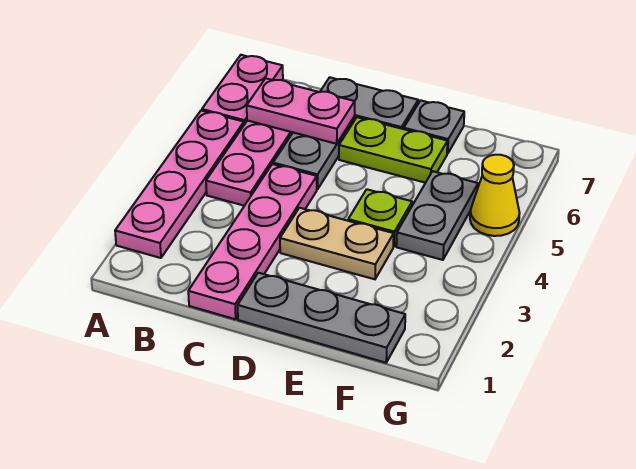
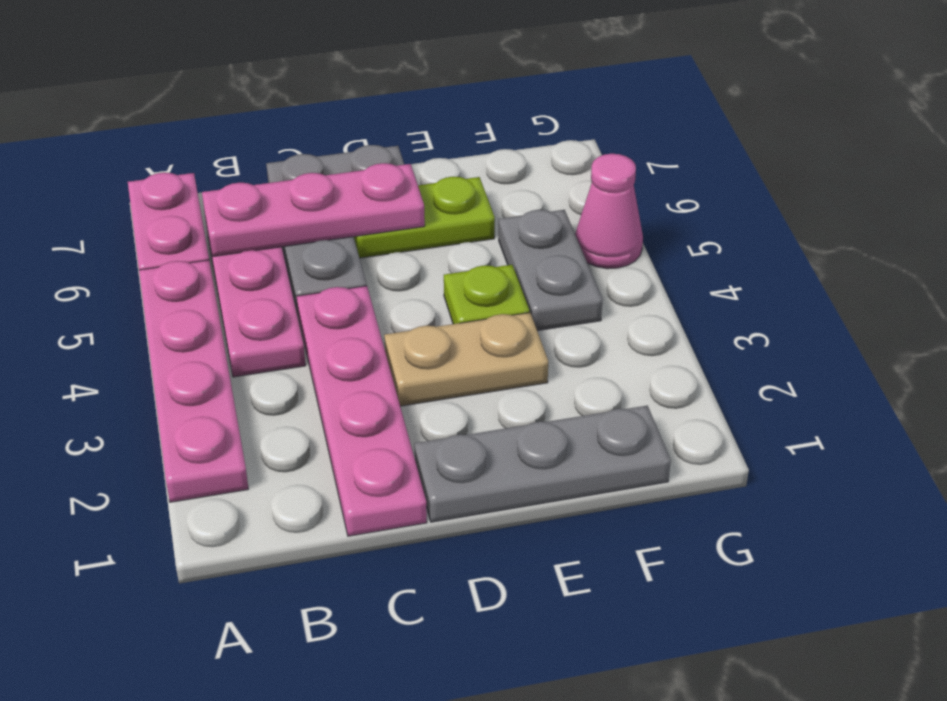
pink plate B6:C6 level 2 -> pink plate B6:D6 level 2
grey plate E7 level 1 -> none
yellow cone G5 level 1 -> pink cone G5 level 1

